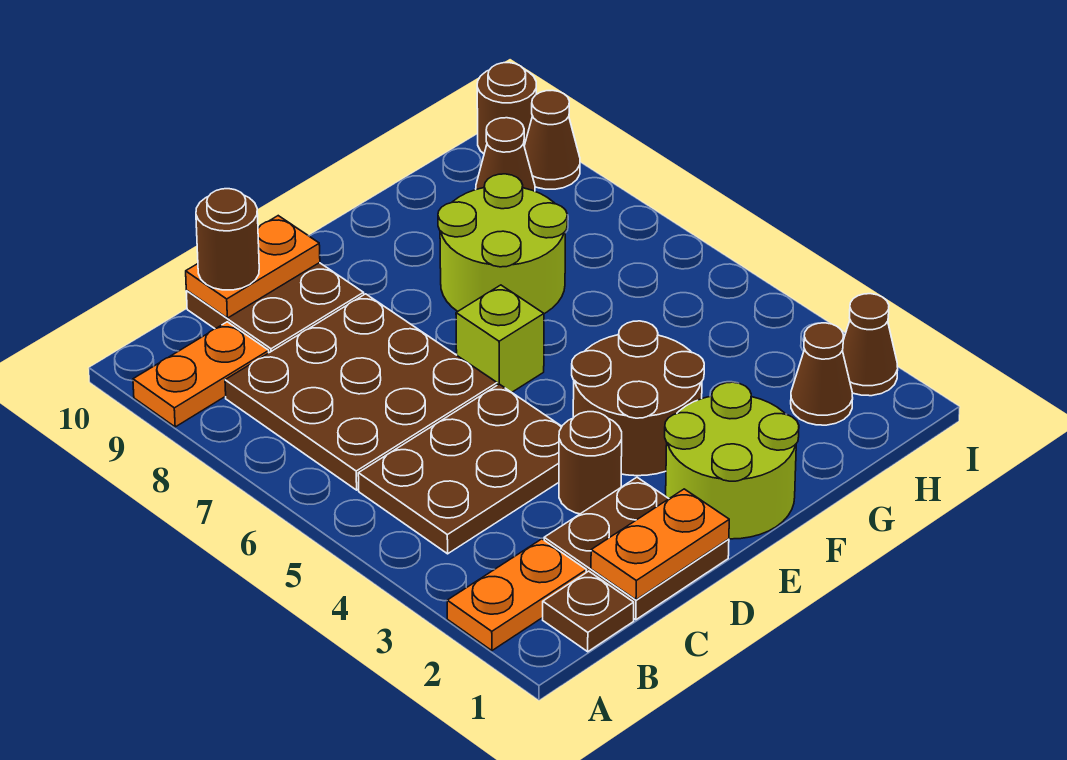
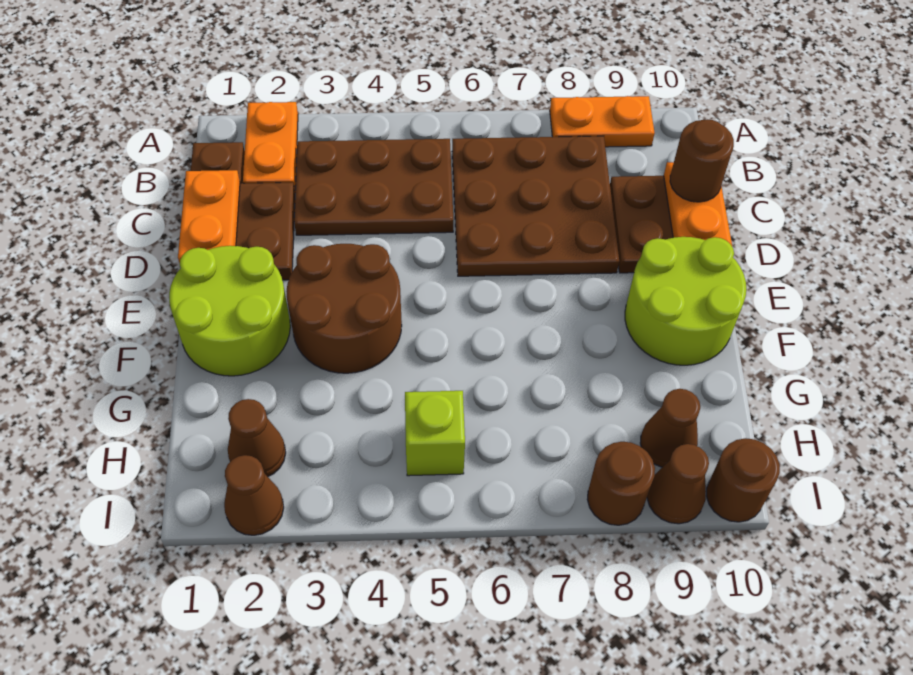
orange plate A9:B9 level 1 -> orange plate A8:A9 level 1
brown plate B4:D5 level 1 -> brown plate B3:C5 level 1
brown round brick D3 level 1 -> brown round brick I8 level 1
lime brick E6 level 1 -> lime brick H5 level 1
lime round brick F7:G8 level 1 -> lime round brick E9:F10 level 1

